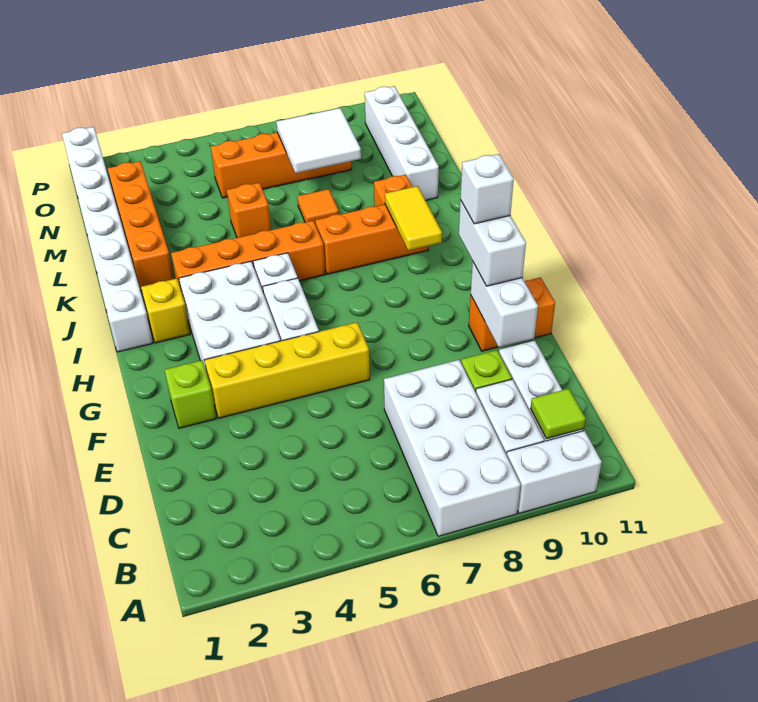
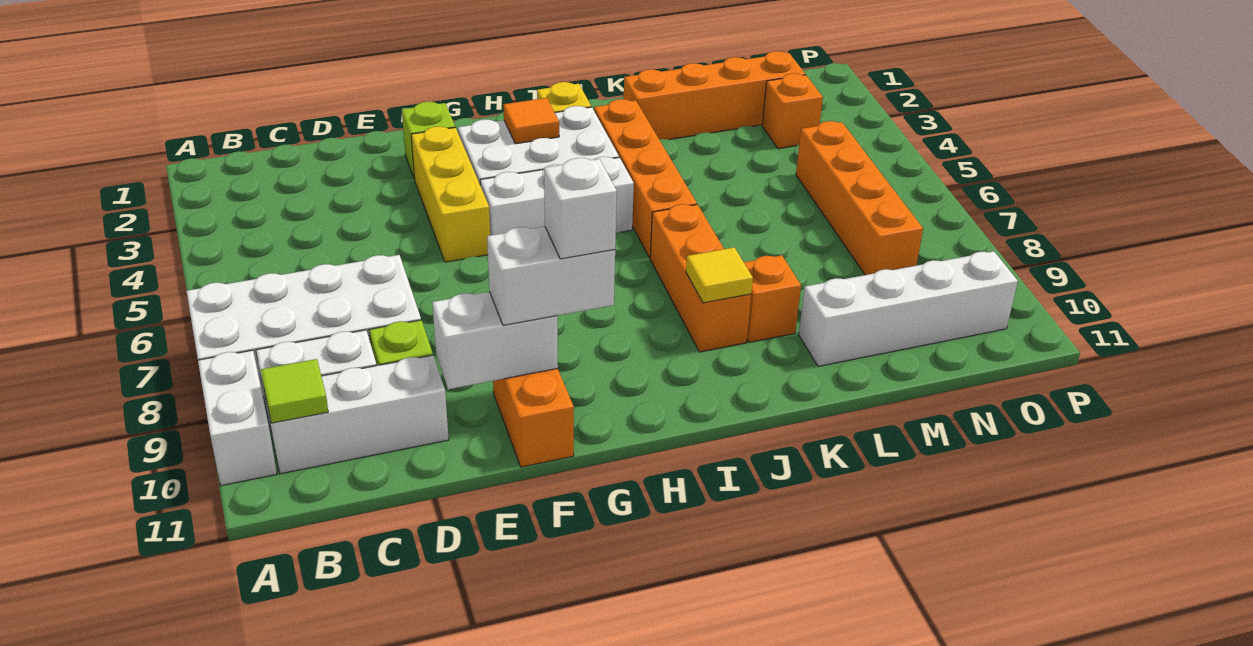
yellow brick F3:F6 level 1 -> yellow brick F3:F5 level 1
white brick I1:P1 level 1 -> none
yellow tile I9:J9 level 2 -> yellow tile J9 level 2
orange brick L5 level 1 -> orange brick N3 level 1
orange tile L7 level 1 -> orange tile H3 level 2
white tile M7:N8 level 2 -> none

